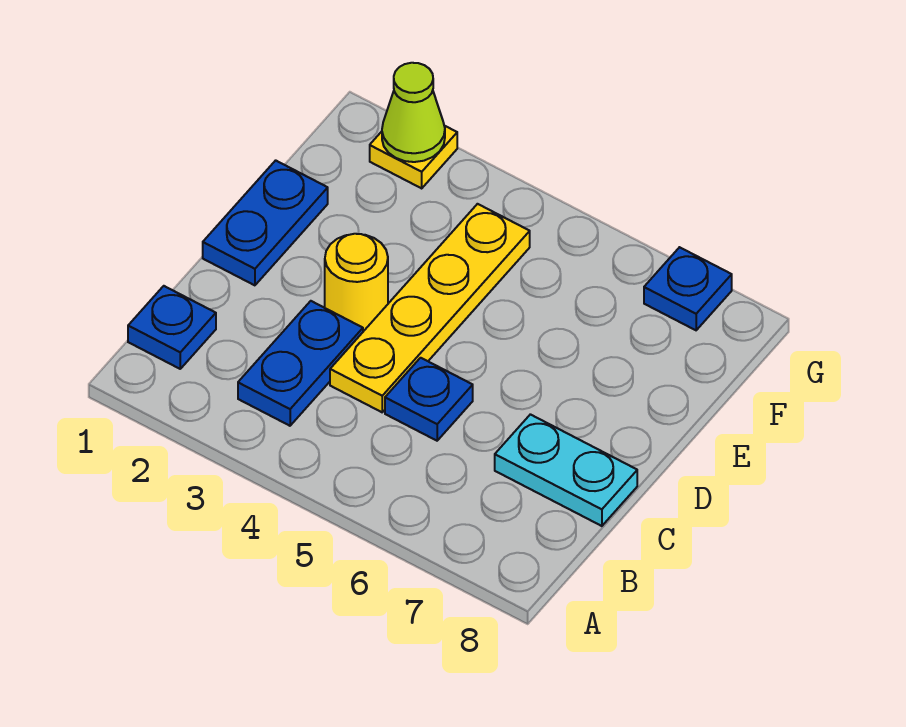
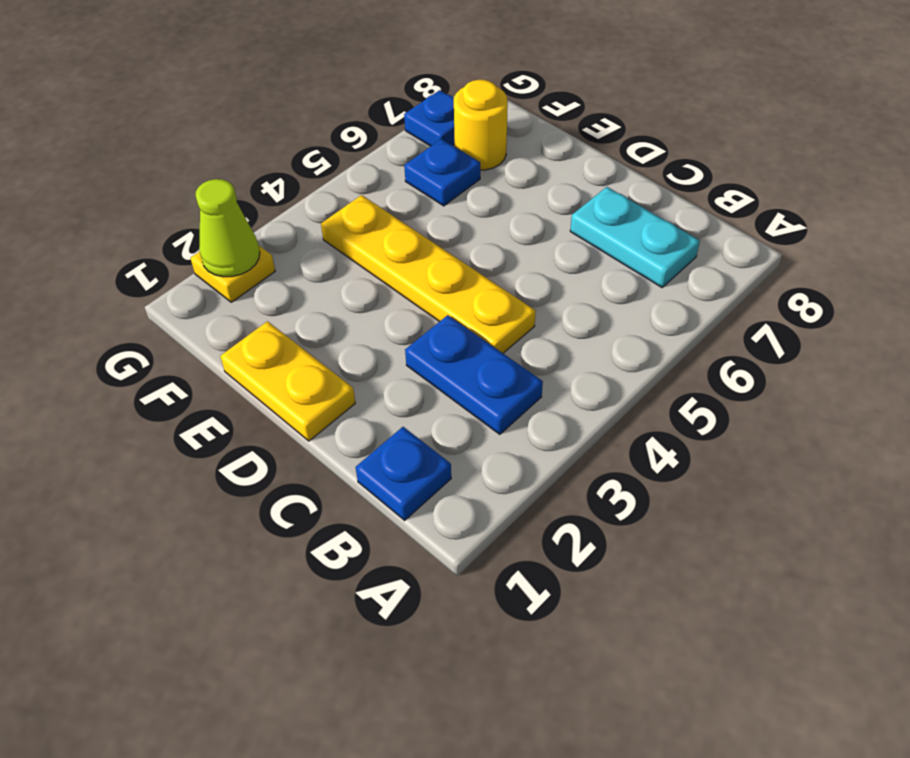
blue plate C5 level 1 -> blue plate F6 level 1
cyan plate C7:C8 level 1 -> cyan plate B7:C7 level 1
blue plate D1:E1 level 1 -> yellow plate D1:E1 level 1
yellow round brick D3 level 1 -> yellow round brick F7 level 1

